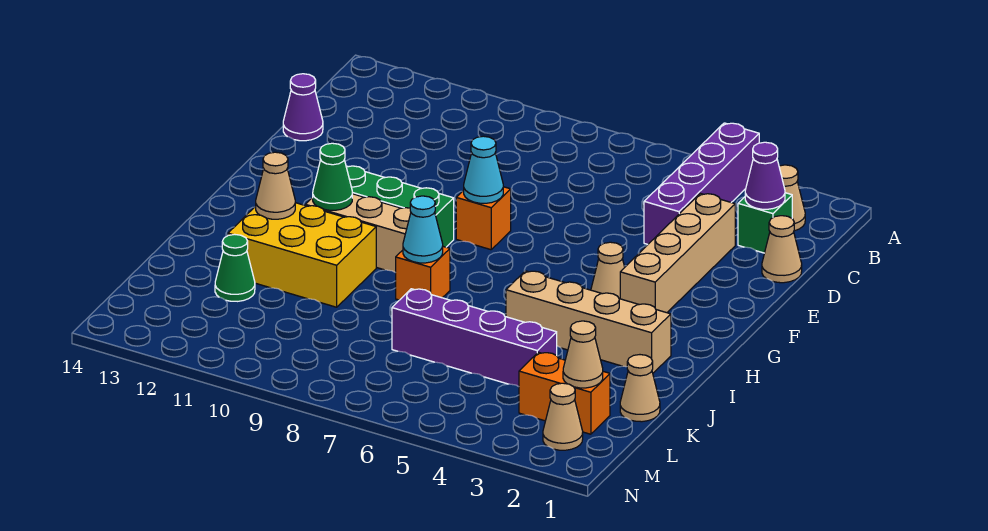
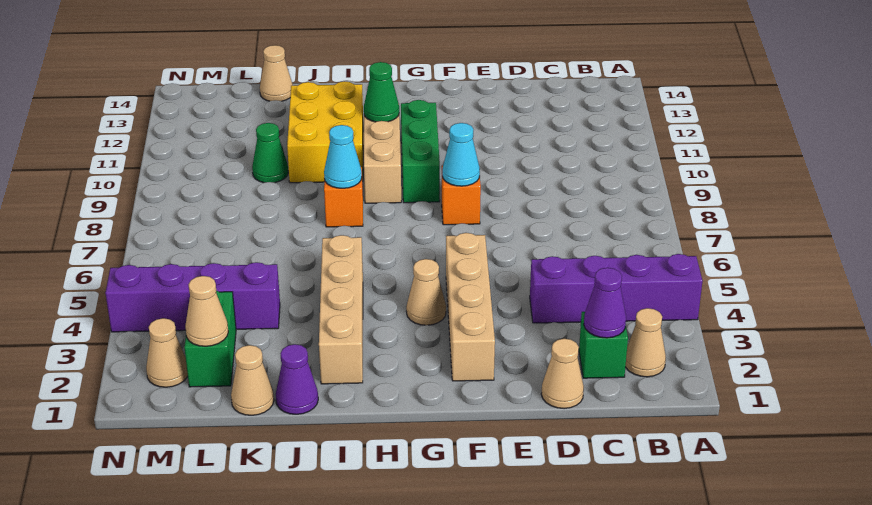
tan brick D3:G3 level 1 -> tan brick F2:F5 level 1
purple cone D14 level 1 -> purple cone J1 level 1
tan cone I12 level 2 -> tan cone K14 level 1
purple brick K4:K7 level 1 -> purple brick K4:N4 level 1
green cone K12 level 1 -> green cone K10 level 1
orange brick L2:L3 level 1 -> green brick L2:L3 level 1

